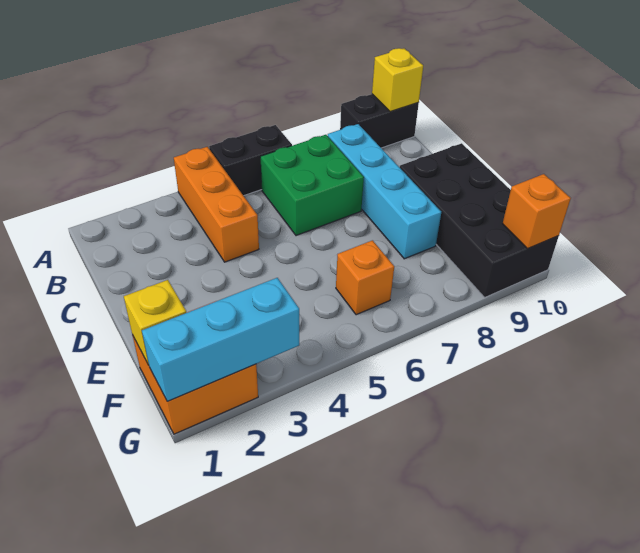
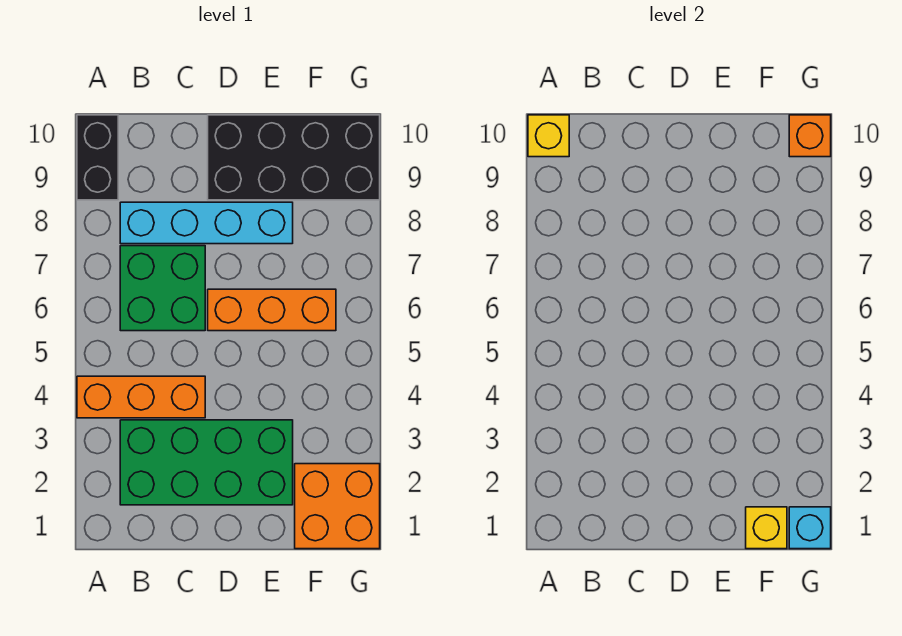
black brick A5:A6 level 1 -> none
none -> green brick B2:E3 level 1
orange brick F6 level 1 -> orange brick D6:F6 level 1
cyan brick G1:G3 level 2 -> cyan brick G1 level 2

